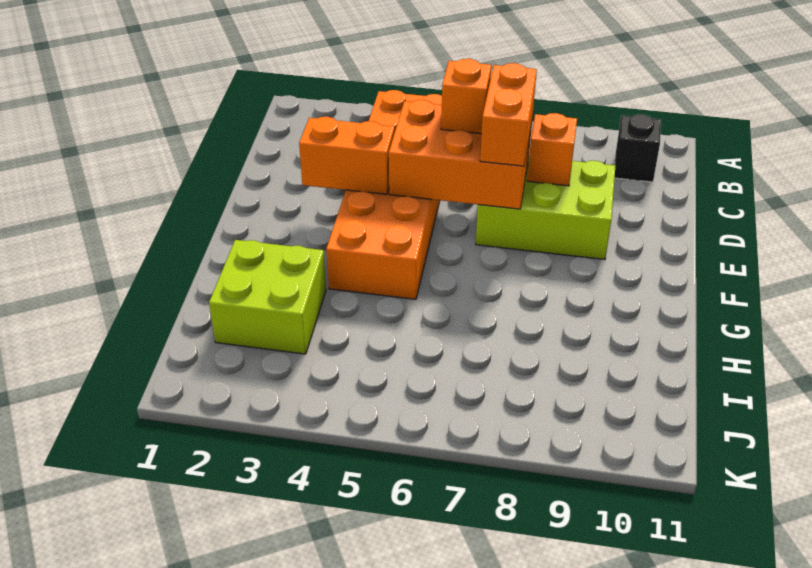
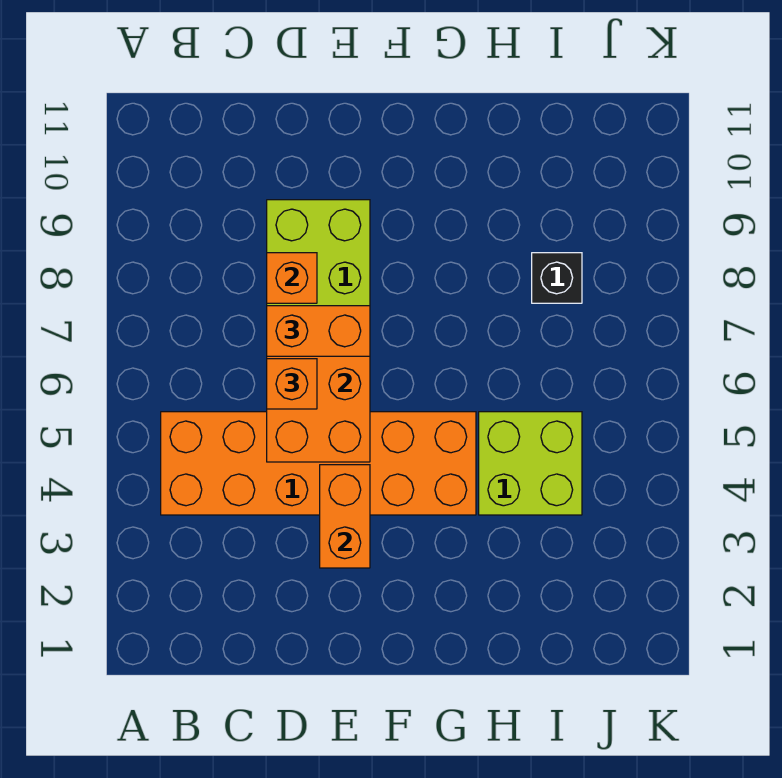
black brick B10 level 1 -> black brick I8 level 1
lime brick H2:I3 level 1 -> lime brick H4:I5 level 1

